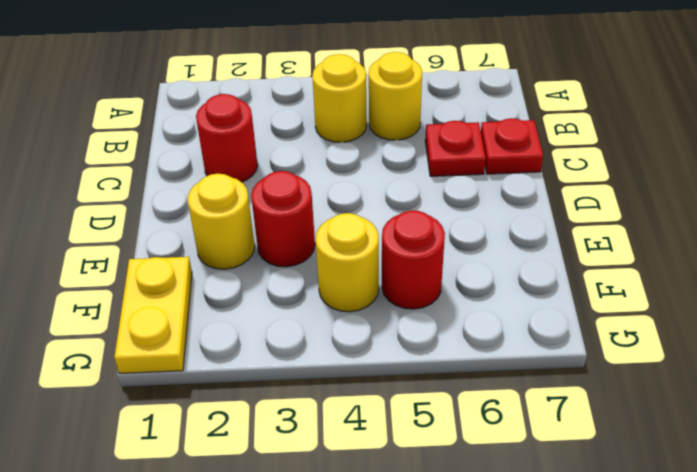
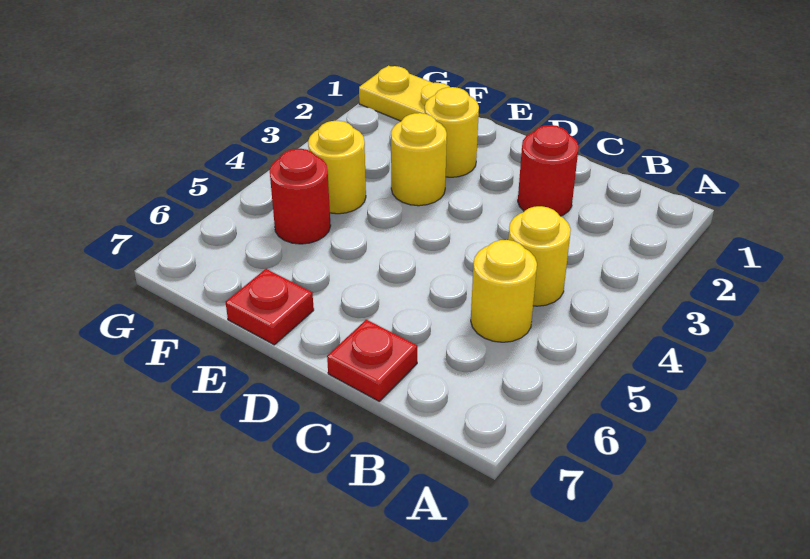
red plate C6 level 1 -> red plate E7 level 1
red round brick E3 level 1 -> yellow round brick E3 level 1

